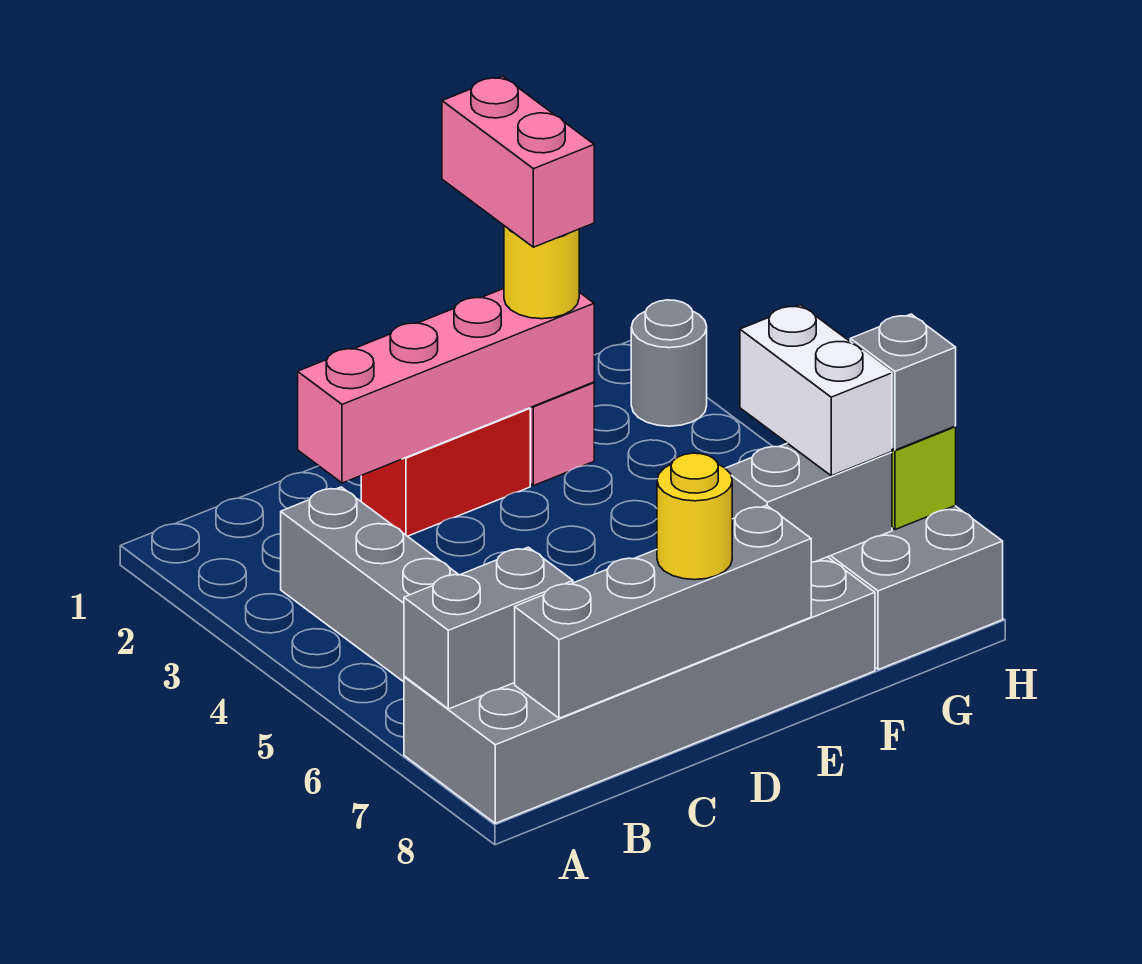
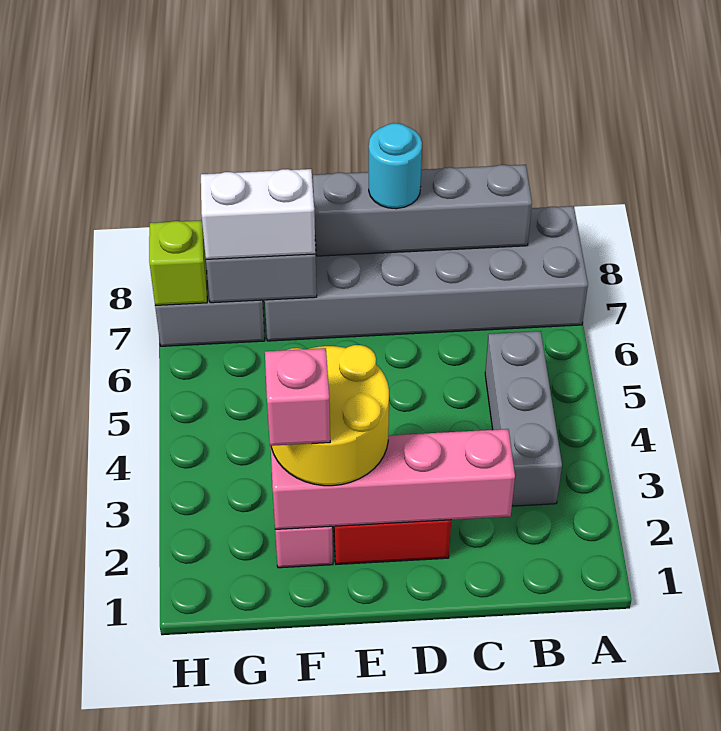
grey brick A7:B7 level 2 -> none
yellow round brick D8 level 3 -> cyan round brick D8 level 3
pink brick F1:F2 level 4 -> pink brick F2 level 4
yellow round brick F2 level 3 -> yellow round brick E2:F3 level 3
white brick G6:G7 level 3 -> white brick F7:G7 level 3
grey round brick H2 level 1 -> none
grey brick H7 level 3 -> none

